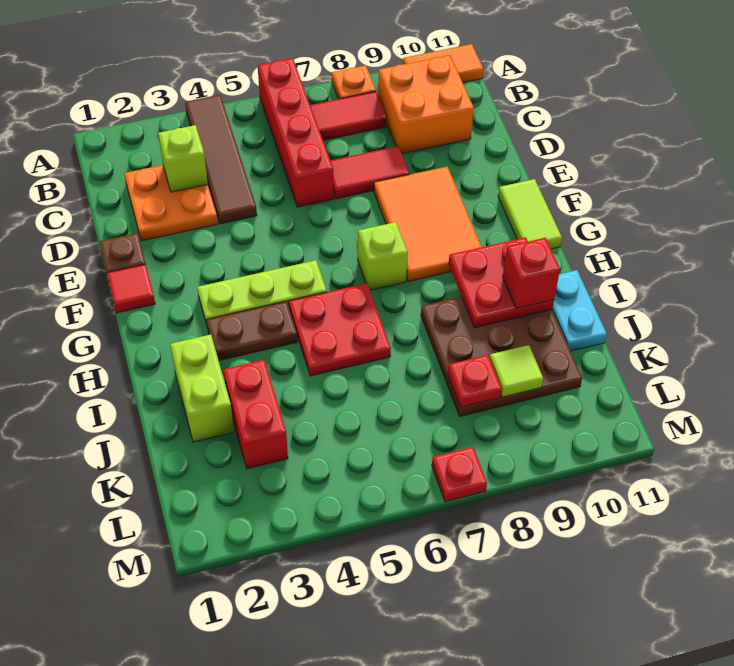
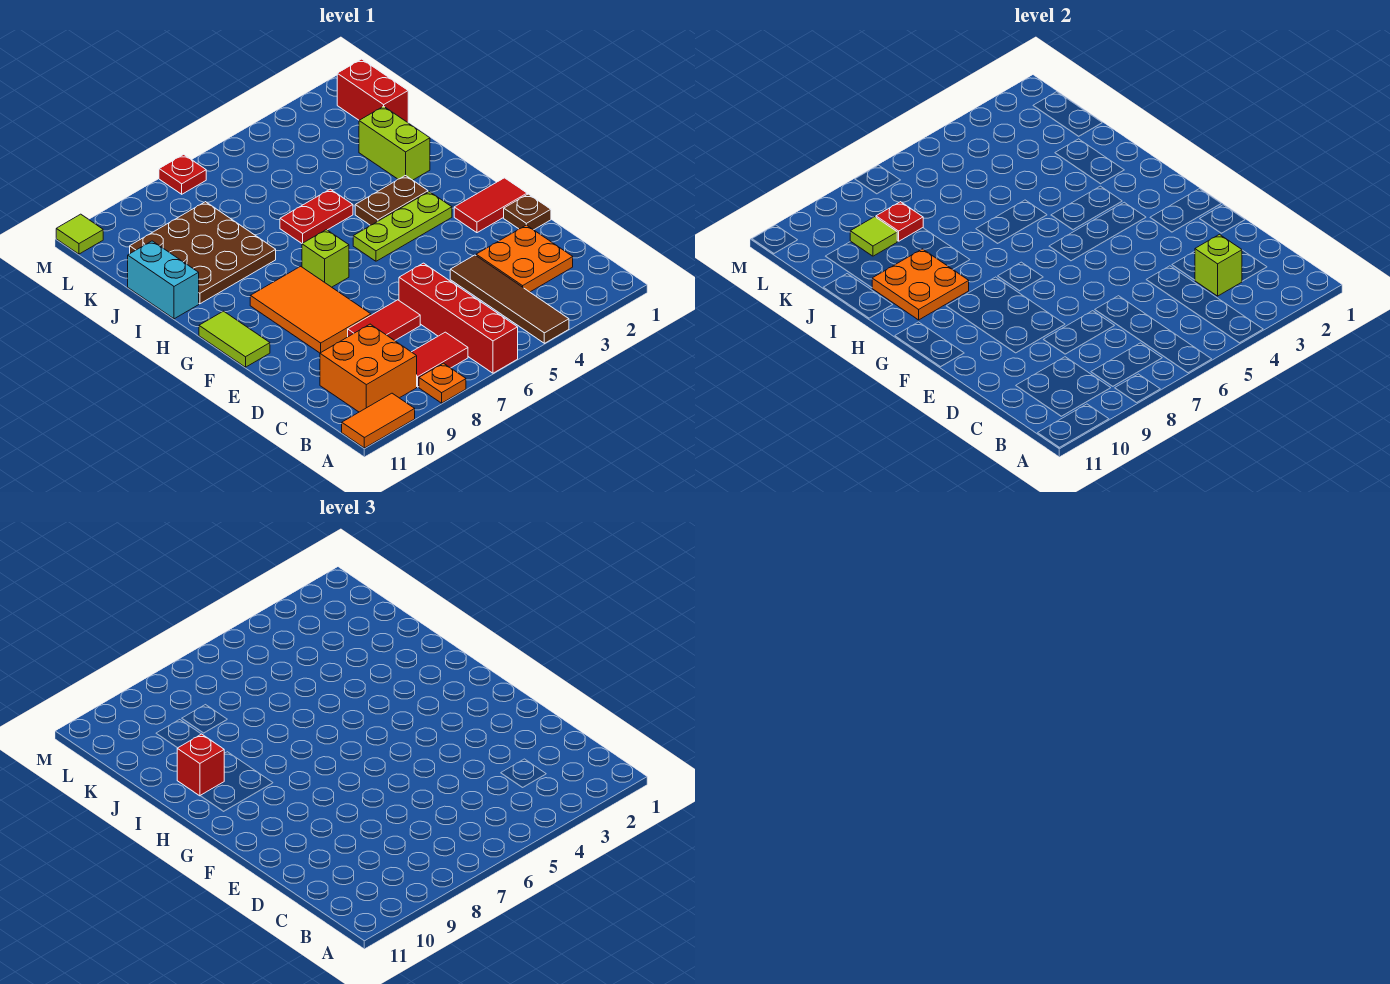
red tile F1 level 1 -> red tile F1:F2 level 1
red plate H5:I6 level 1 -> red plate I5:I6 level 1
red plate H9:I10 level 2 -> orange plate H9:I10 level 2
cyan plate I11:J11 level 1 -> cyan brick I11:J11 level 1
red brick J3:K3 level 1 -> red brick K1:L1 level 1
none -> lime tile M11 level 1

